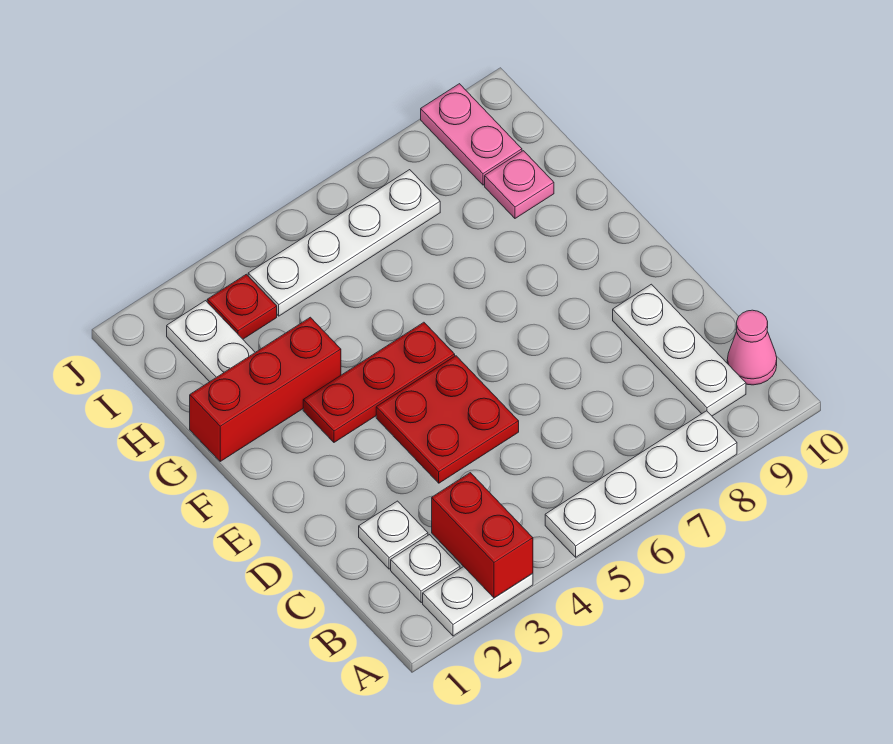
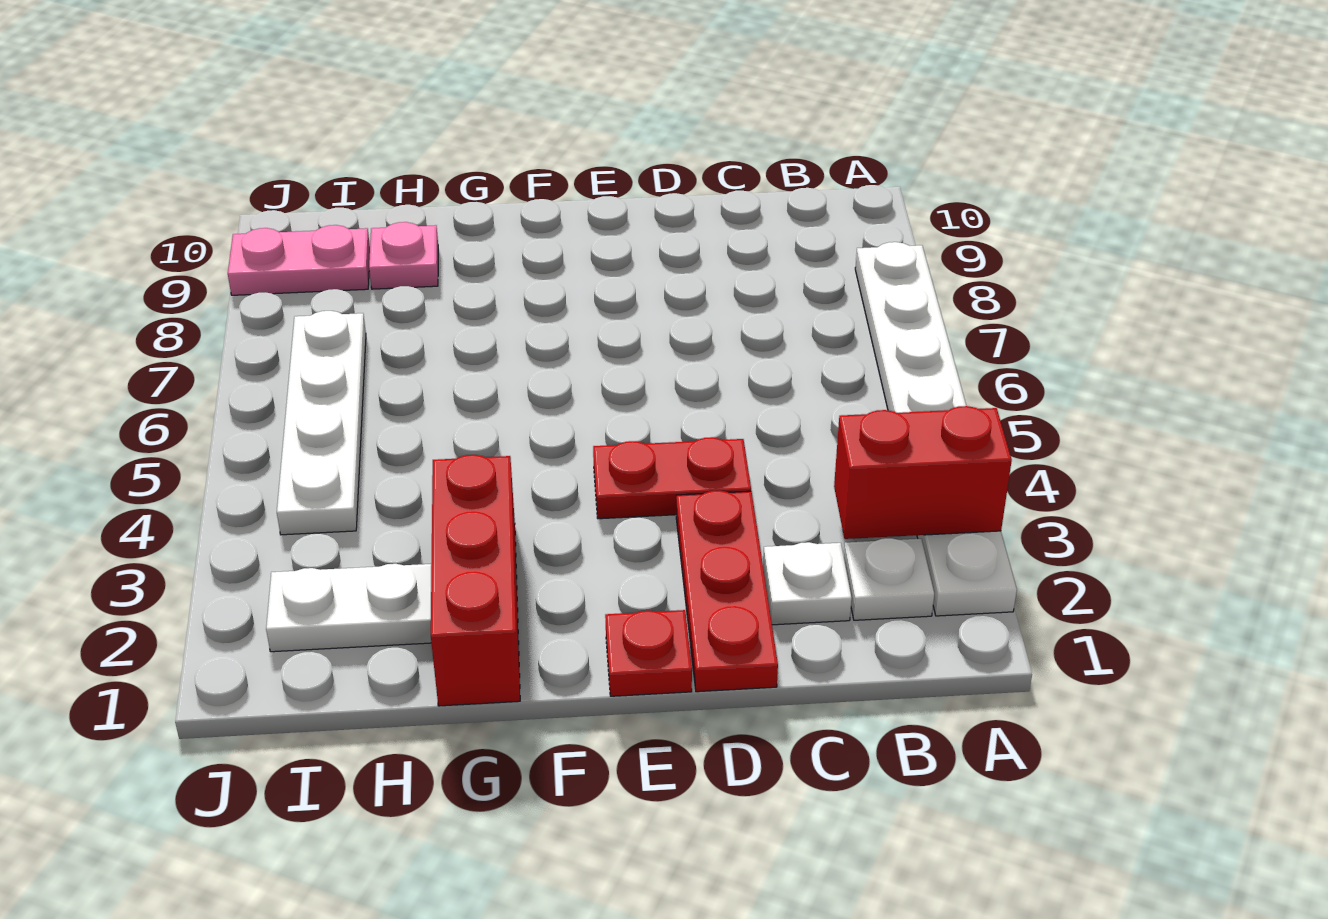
white plate B9:D9 level 1 -> none
pink cone B10 level 1 -> none
red plate D4:E5 level 1 -> red plate D4:E4 level 1
red plate F3:F5 level 1 -> red plate D1:D3 level 1
red plate I3 level 1 -> red plate E1 level 1

